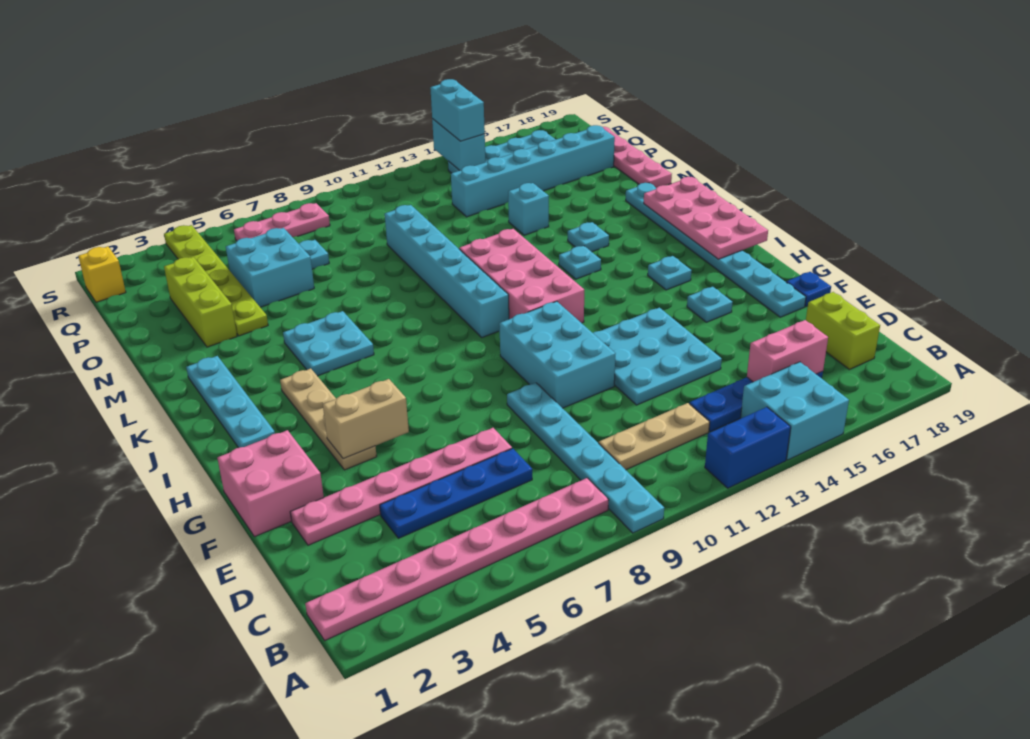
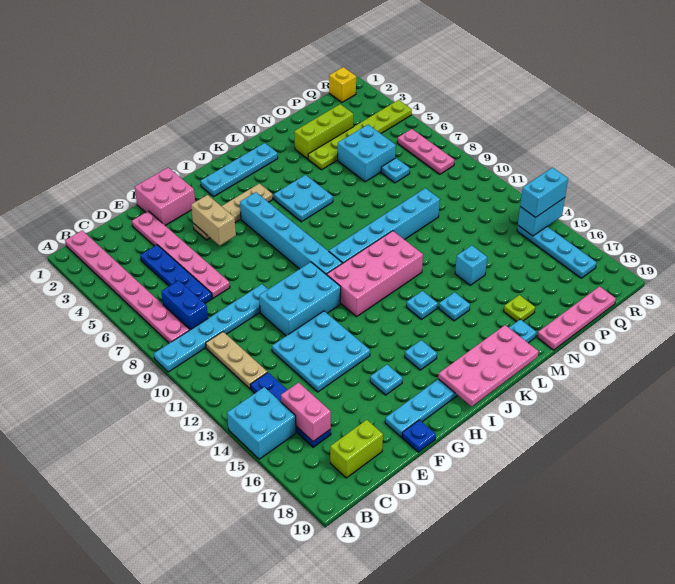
blue brick A12:A13 level 1 -> blue brick C7:C8 level 1
none -> lime plate N17 level 1
cyan brick P13:P18 level 1 -> cyan brick I5:I10 level 1

